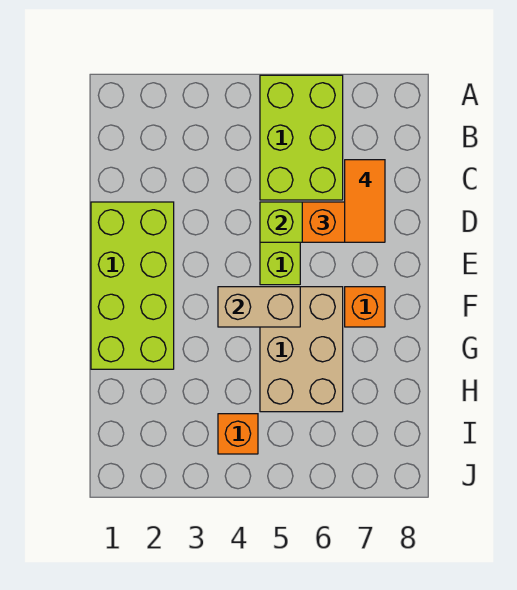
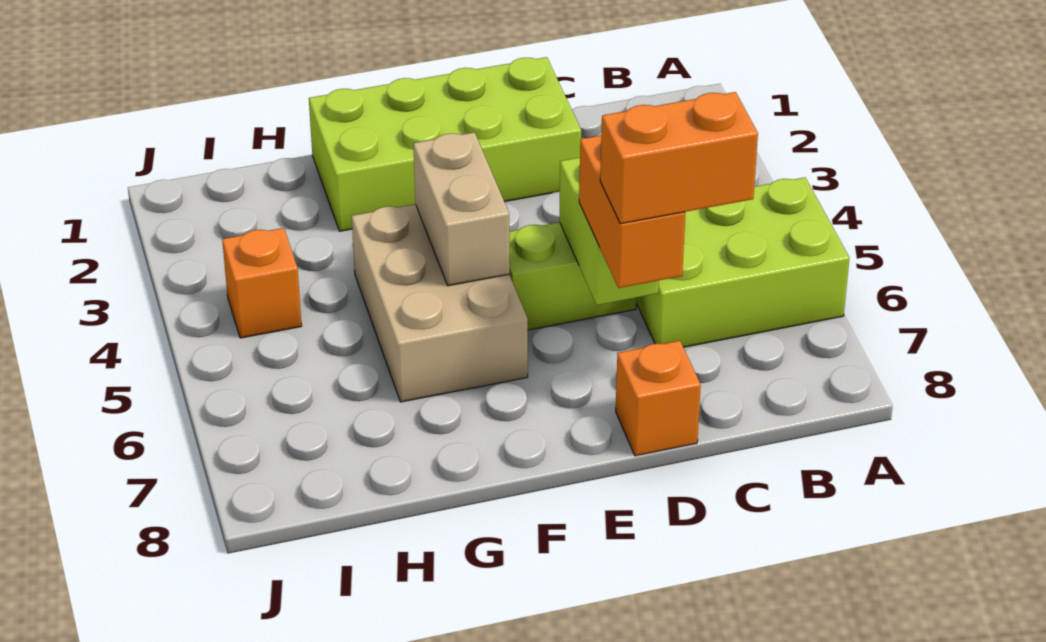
orange tile C7:D7 level 4 -> orange brick C7:D7 level 4
tan brick F5:H6 level 1 -> tan brick F4:G6 level 1
orange brick F7 level 1 -> orange brick D8 level 1

